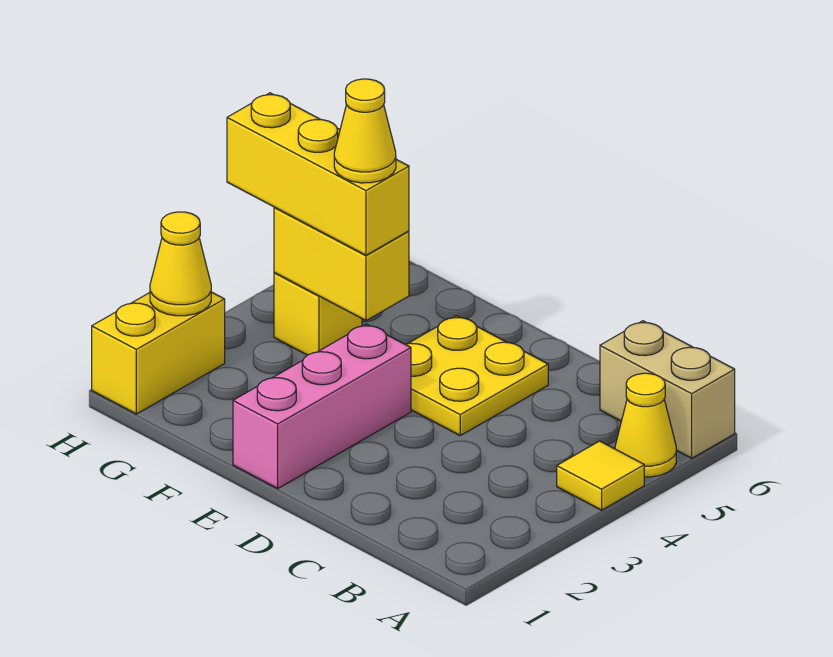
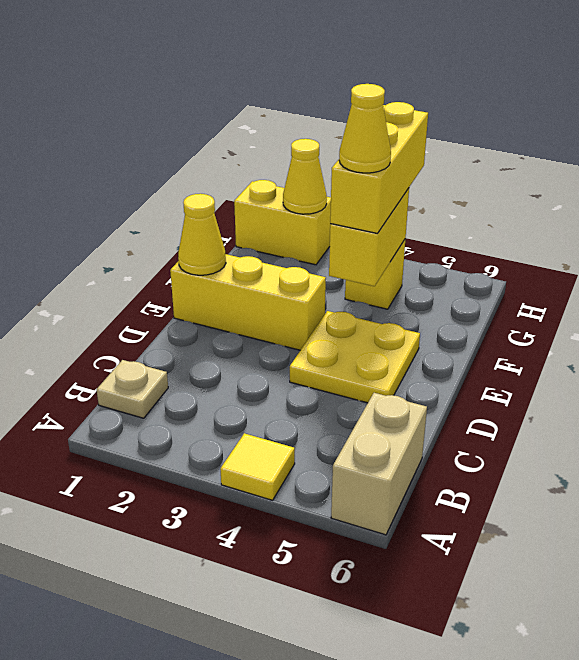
yellow cone A5 level 1 -> yellow cone E1 level 2
none -> tan plate B1 level 1
pink brick E1:E3 level 1 -> yellow brick E1:E3 level 1

